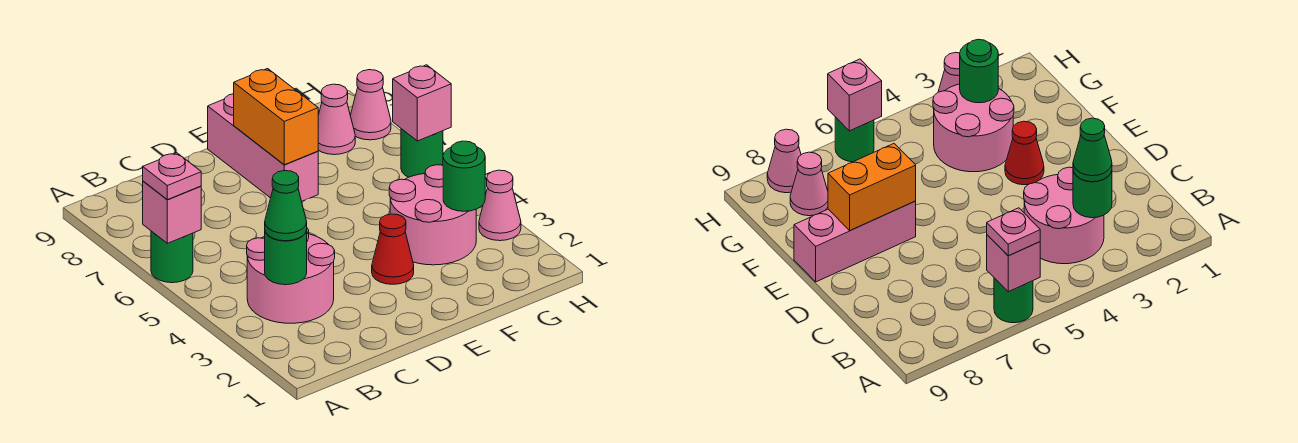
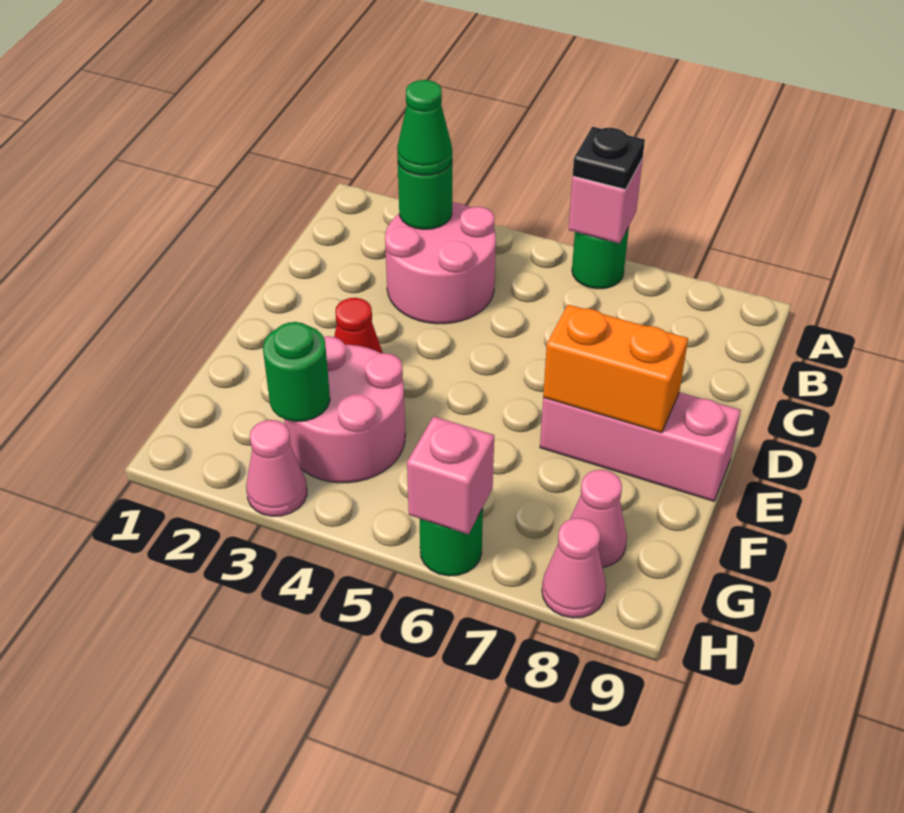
pink plate A6 level 3 -> black plate A6 level 3

